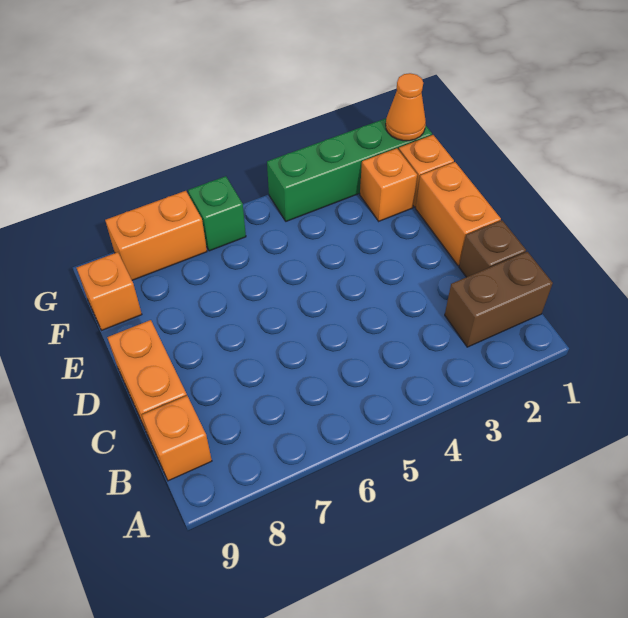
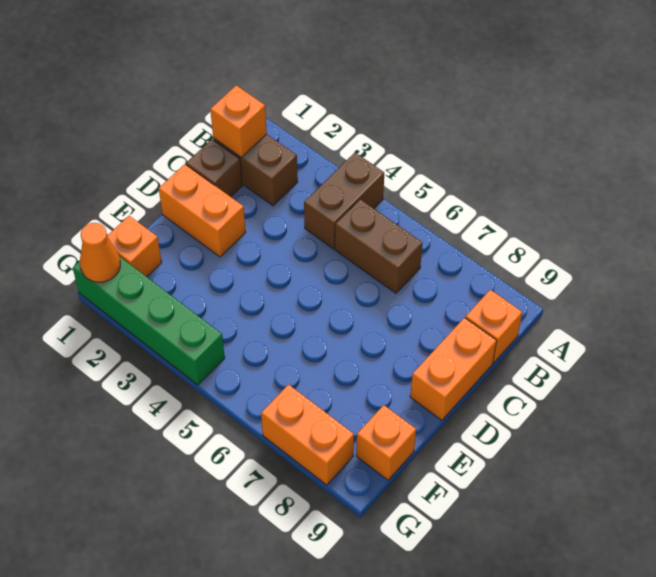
none -> brown brick A4:B4 level 1
none -> brown brick B5:B6 level 1
orange brick D1:E1 level 1 -> orange brick D1:D2 level 1
orange brick F2 level 1 -> orange brick B1 level 2
green brick G6 level 1 -> none

